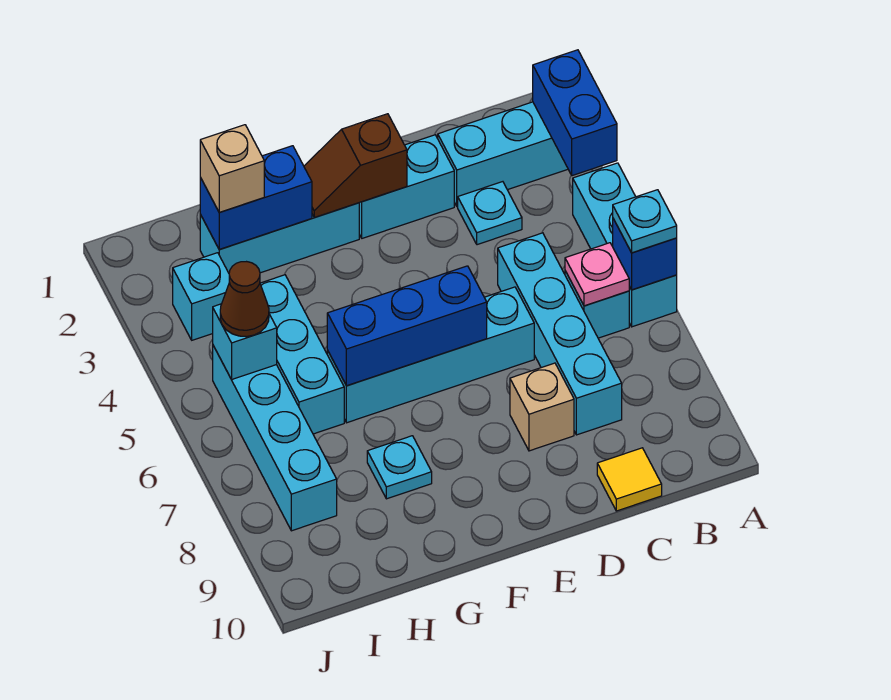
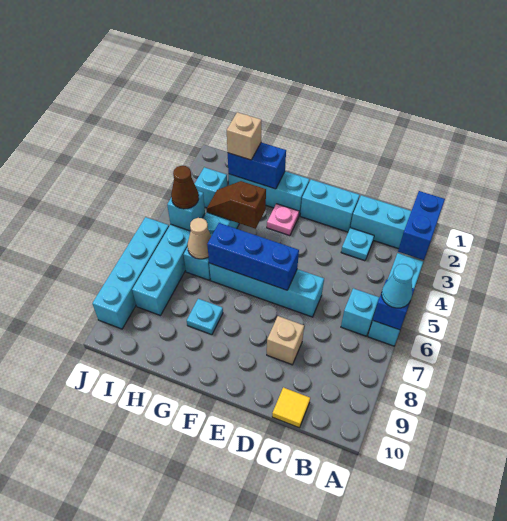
cyan plate A6 level 3 -> cyan cone A6 level 3
pink plate B6 level 2 -> pink plate F3 level 1
cyan brick C5:C8 level 1 -> cyan brick J6:J9 level 1
brown slope E2:F2 level 2 top E -> brown slope G4:H4 level 2 top G
none -> tan cone H6 level 2

